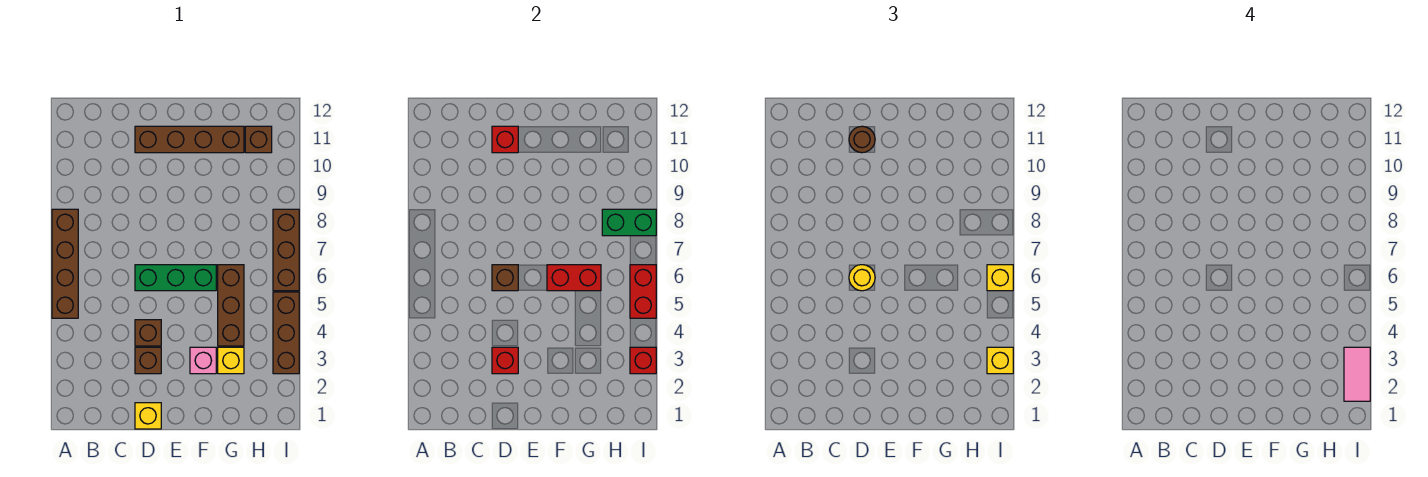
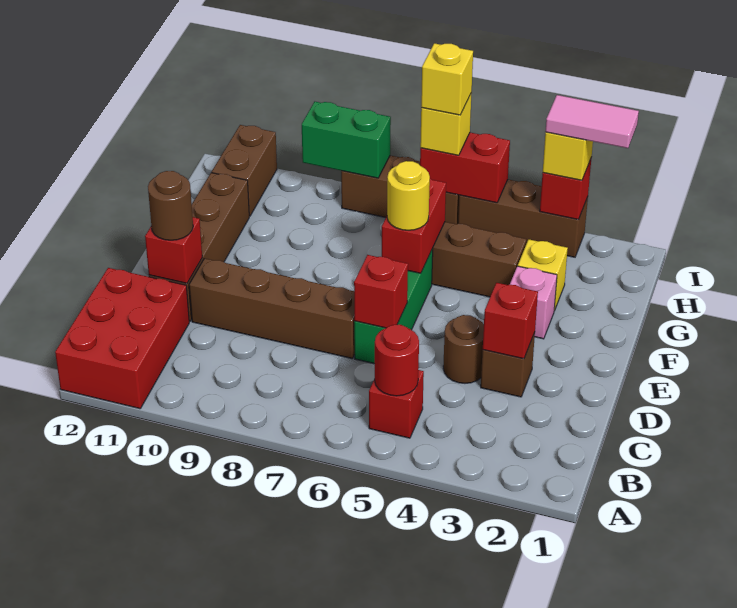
brown brick A5:A8 level 1 -> brown brick D7:D10 level 1
none -> red brick A11:C12 level 1
none -> red brick B5 level 1
none -> red round brick B5 level 2
yellow brick D1 level 1 -> yellow brick I6 level 4
brown brick D4 level 1 -> brown round brick D4 level 1
brown brick D6 level 2 -> red brick D6 level 2
yellow round brick D6 level 3 -> yellow round brick F6 level 3
green brick H8:I8 level 2 -> green brick I8:I9 level 2
brown brick H11 level 1 -> brown brick H11:I11 level 1

